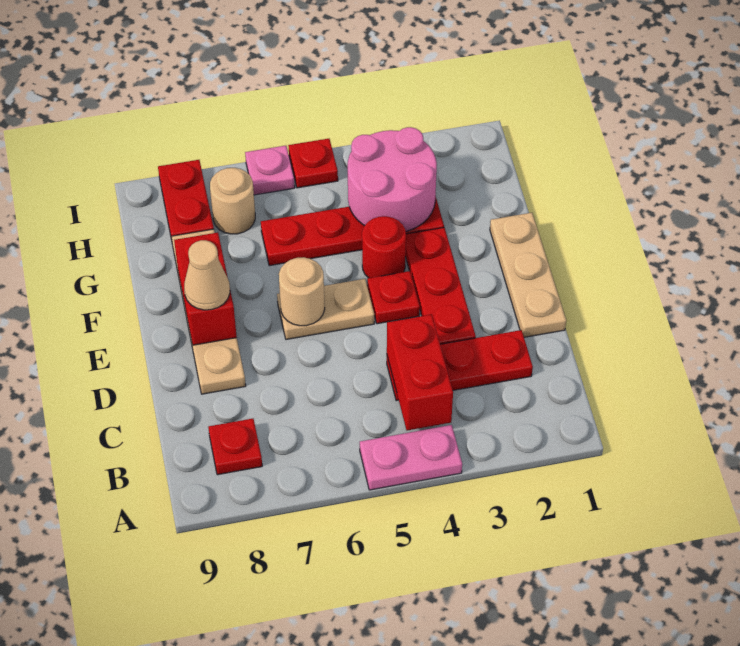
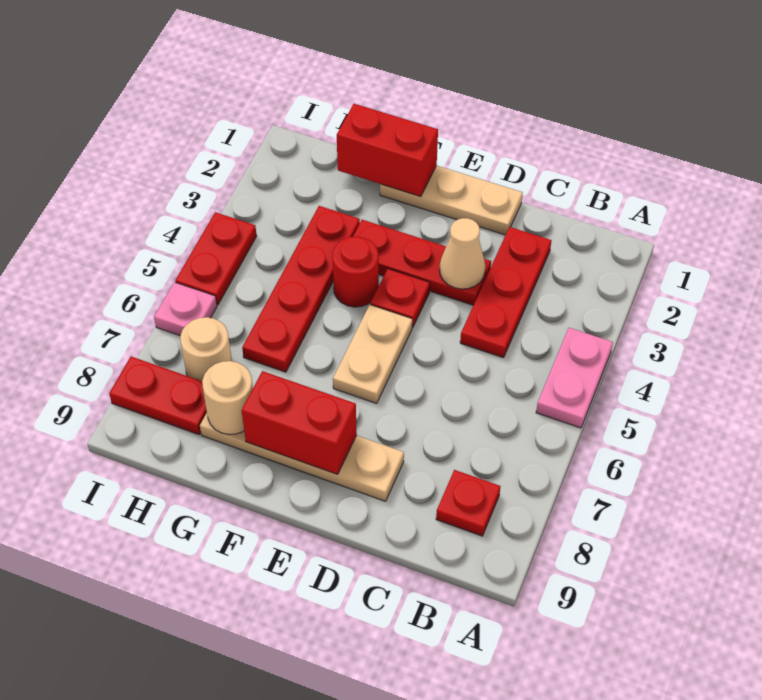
red brick B4:C4 level 2 -> red brick F1:G1 level 2
tan round brick E6 level 2 -> tan round brick G8 level 2
tan cone E8 level 3 -> tan cone D3 level 2
pink round brick G3:H4 level 2 -> none
red plate I5 level 1 -> red plate I4:I5 level 1

